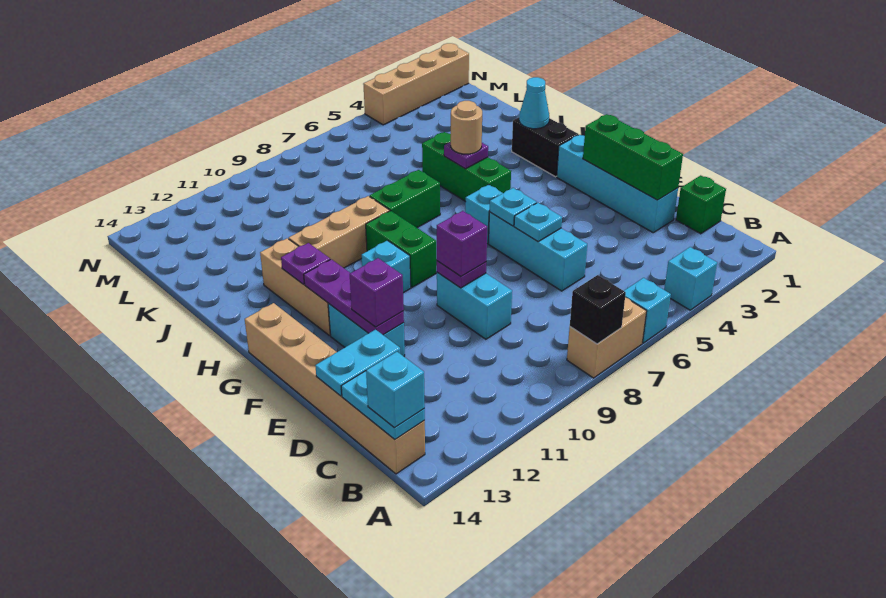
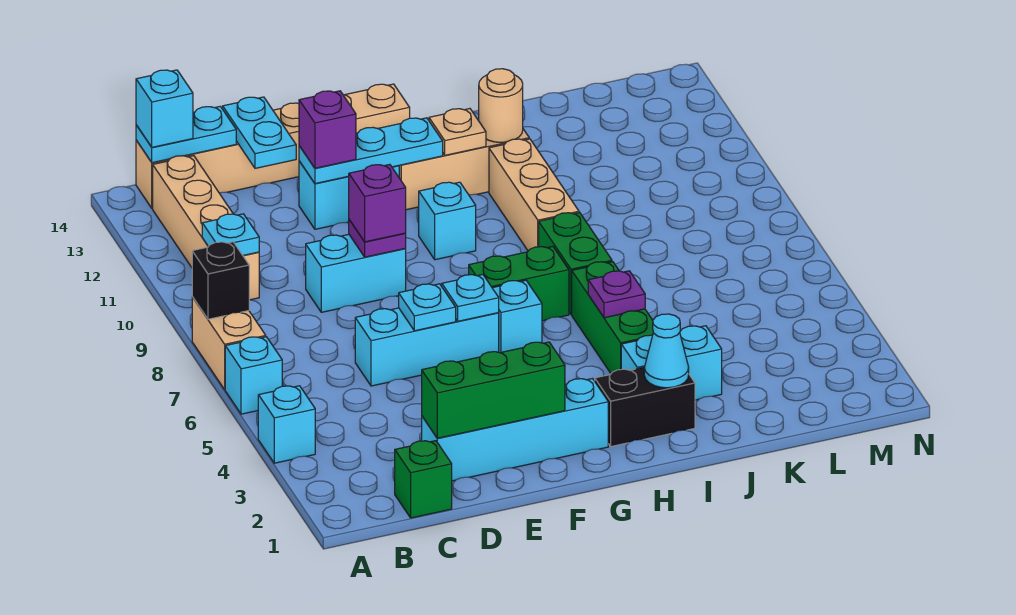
none -> cyan plate B10 level 2
purple plate E12:G12 level 2 -> cyan plate E12:G12 level 2
green brick G9:H9 level 1 -> green brick G7:H7 level 1
green brick H5:J5 level 1 -> green brick I4:I6 level 1
purple plate H12 level 2 -> tan plate H12 level 2
none -> cyan brick I3:J3 level 1
tan round brick I5 level 3 -> tan round brick I12 level 2
tan brick N1:N4 level 1 -> tan brick B10:B13 level 1

